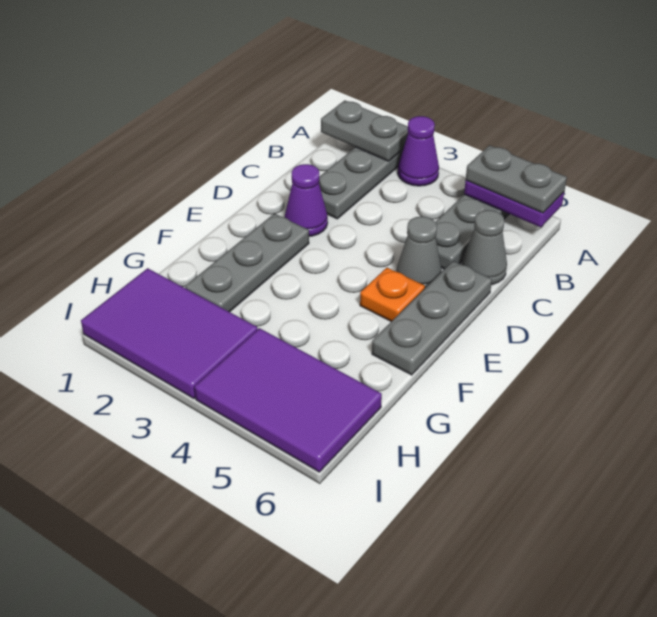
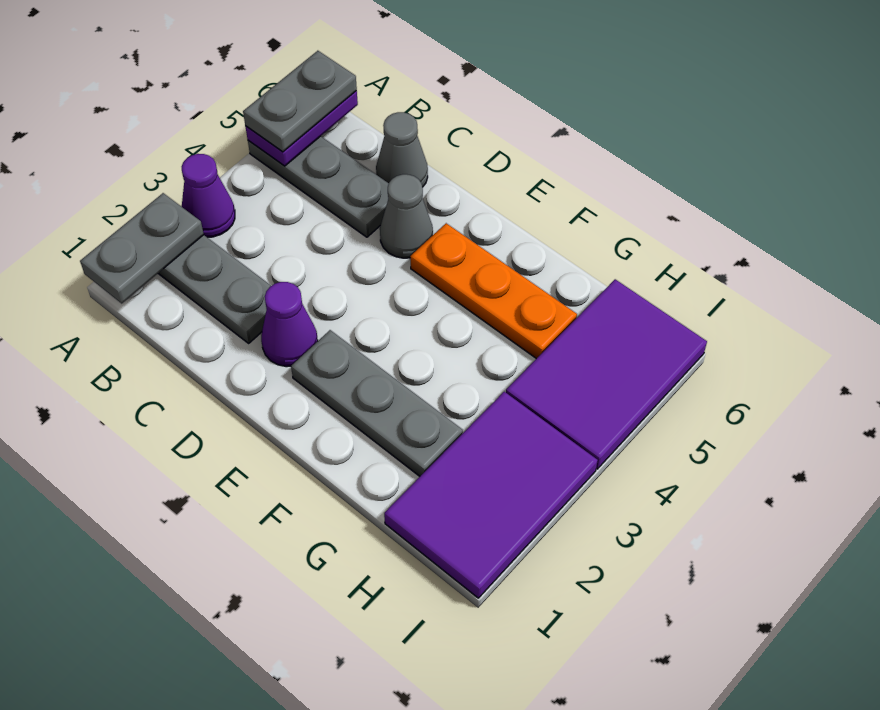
grey plate D6:F6 level 1 -> none
orange plate E5 level 1 -> orange plate E5:G5 level 1

